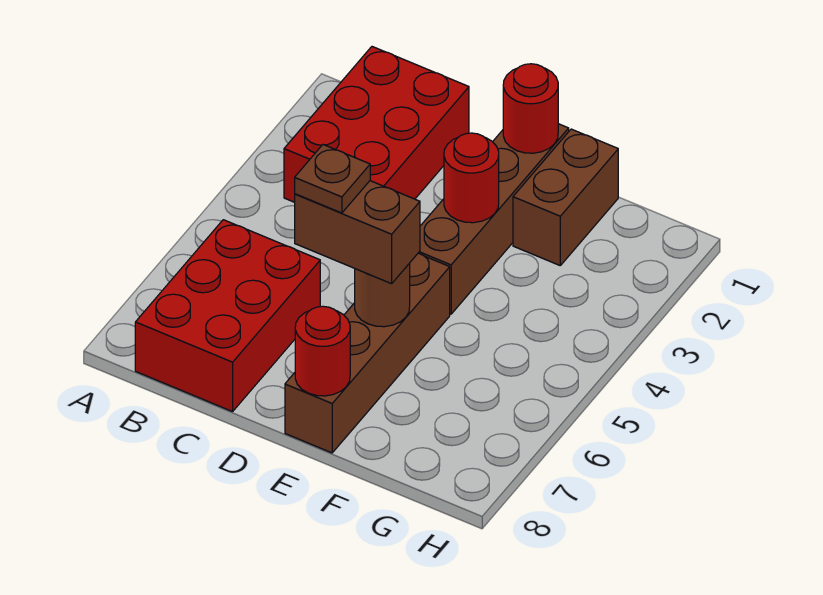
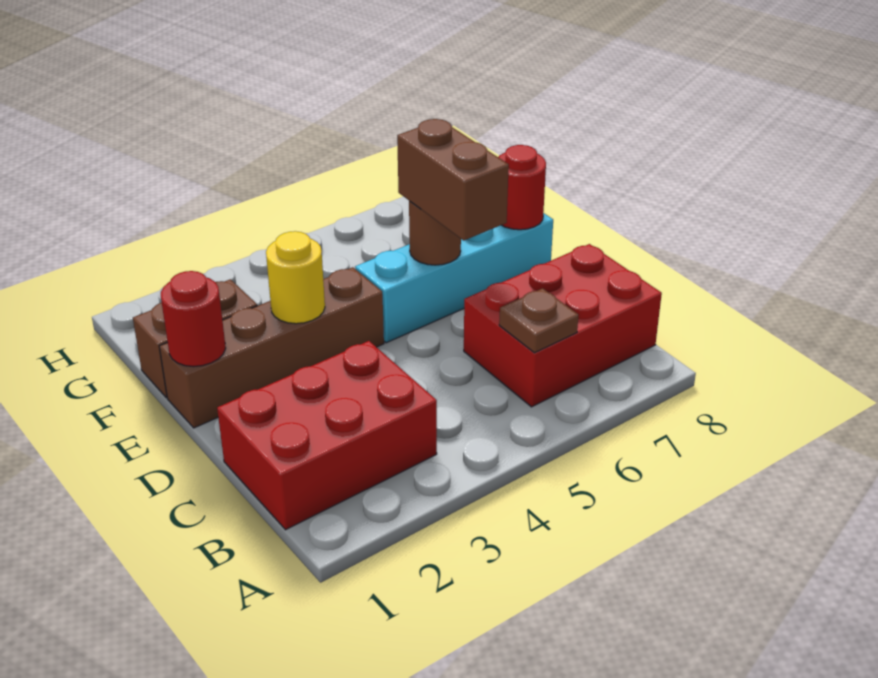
brown plate D6 level 4 -> brown plate B6 level 2
red round brick E3 level 2 -> yellow round brick E3 level 2
brown brick E5:E8 level 1 -> cyan brick E5:E8 level 1

